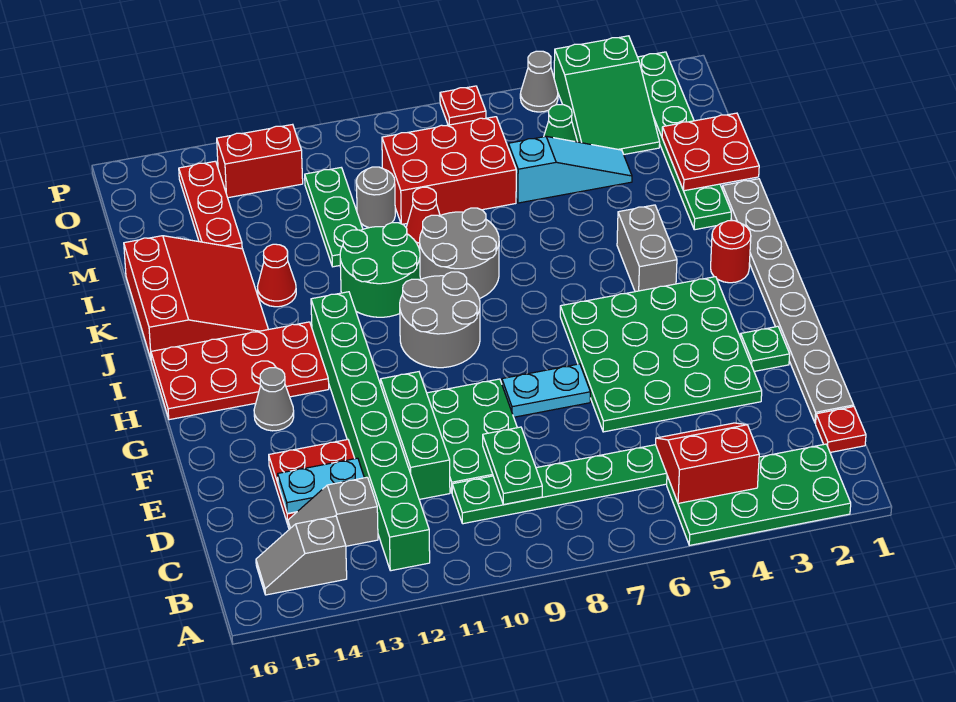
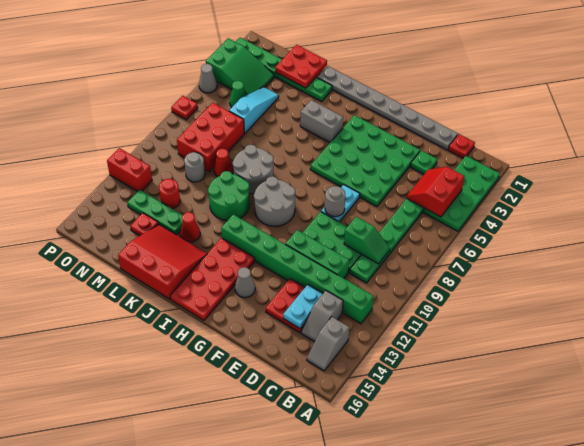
green plate C9:D9 level 2 -> green slope C9:D9 level 2 top D
green plate F2 level 1 -> green plate D3 level 1
none -> grey round brick F8 level 2
red round brick I2 level 1 -> red round brick M12 level 1
green plate L11:N11 level 1 -> green plate L13:N13 level 1
red plate M14:O14 level 1 -> red plate M14 level 1
red brick O12:O13 level 1 -> red brick O12:P12 level 1

